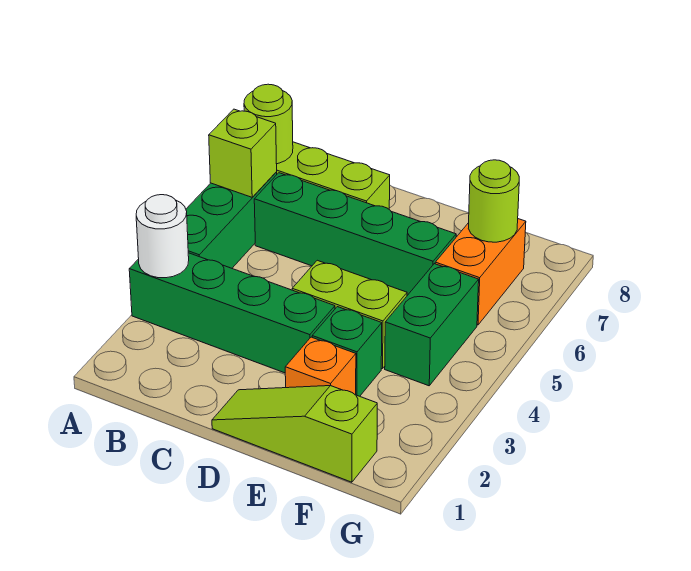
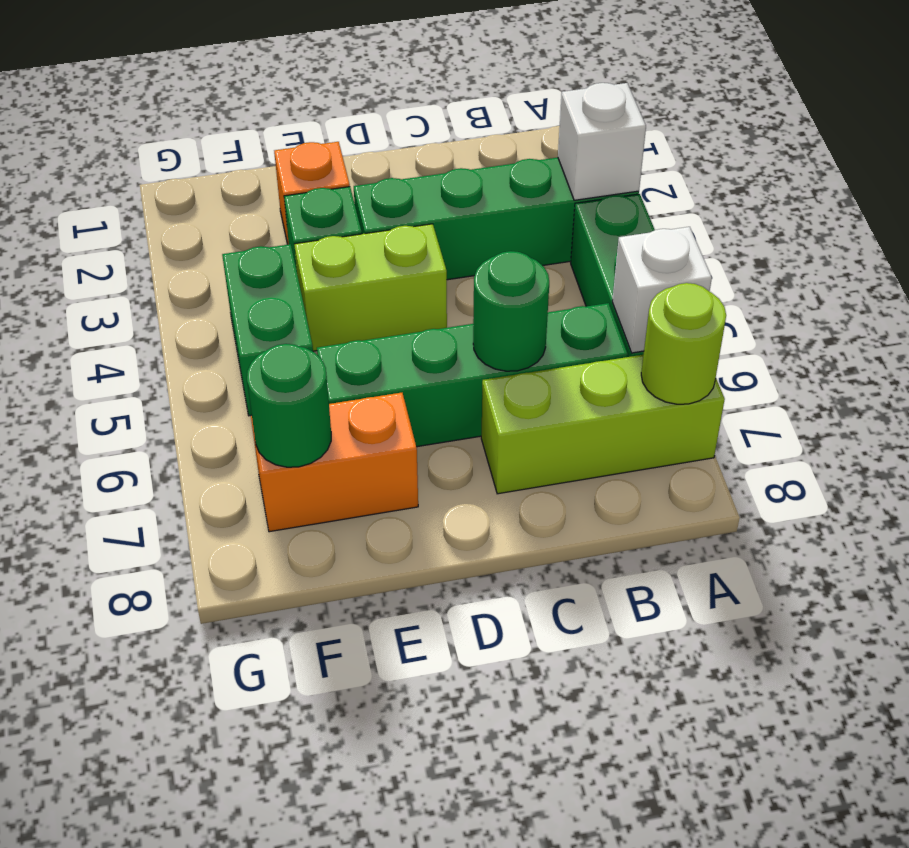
white round brick A3 level 2 -> white brick A3 level 2
lime brick A6 level 2 -> white brick A6 level 2
none -> green round brick C6 level 2
lime slope D1:F1 level 1 top F -> none
orange brick F6:F7 level 1 -> orange brick E7:F7 level 1
lime round brick F7 level 2 -> green round brick F7 level 2

